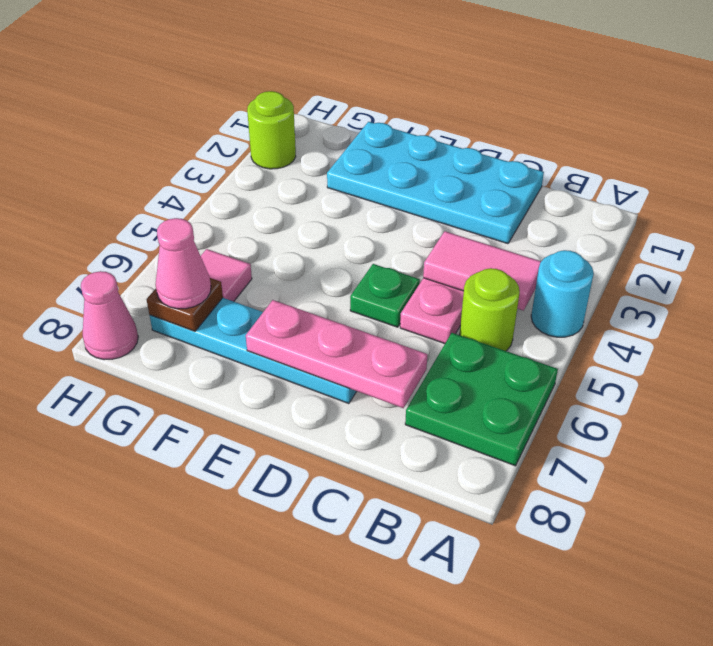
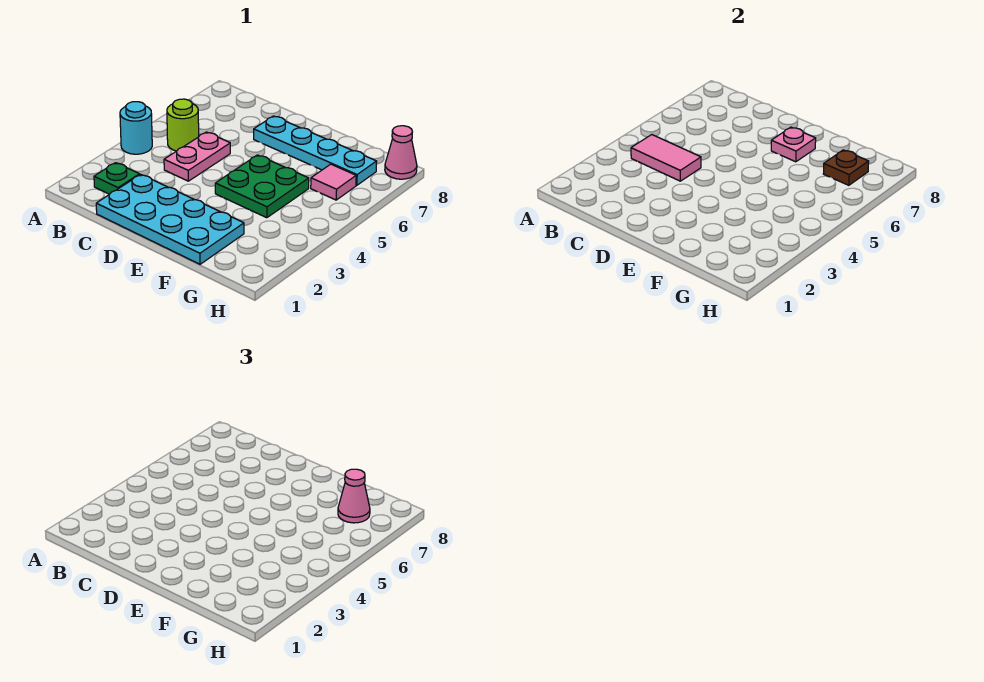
green plate A6:B7 level 1 -> green plate E4:F5 level 1
pink plate C7:E7 level 2 -> pink plate E7 level 2
green plate D5 level 1 -> green plate B2 level 1
lime round brick H2 level 1 -> none

